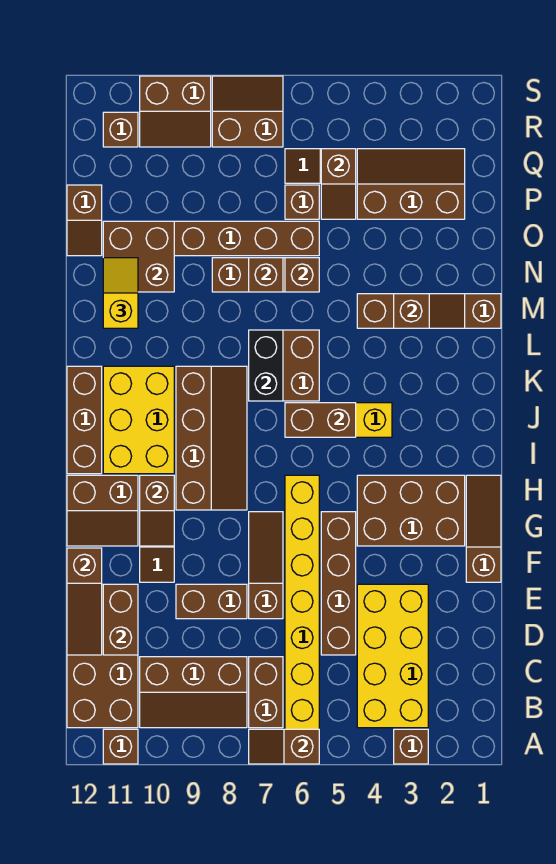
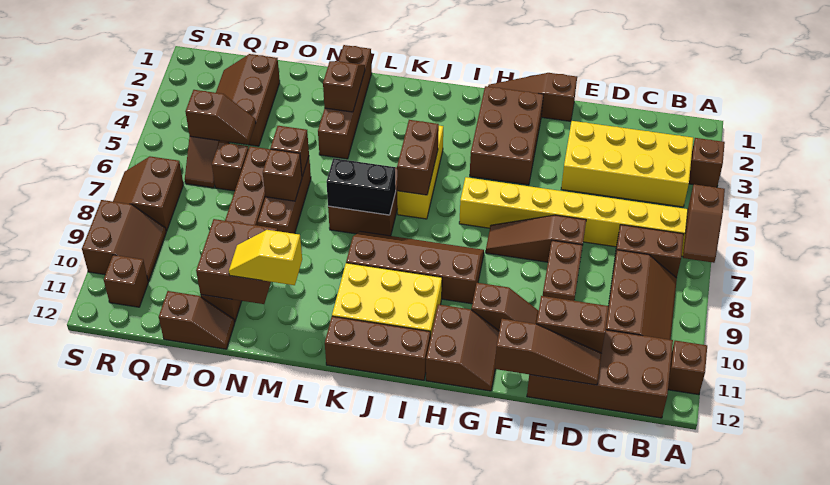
brown brick D5:G5 level 1 -> none
brown slope G10:H10 level 2 top H -> none

